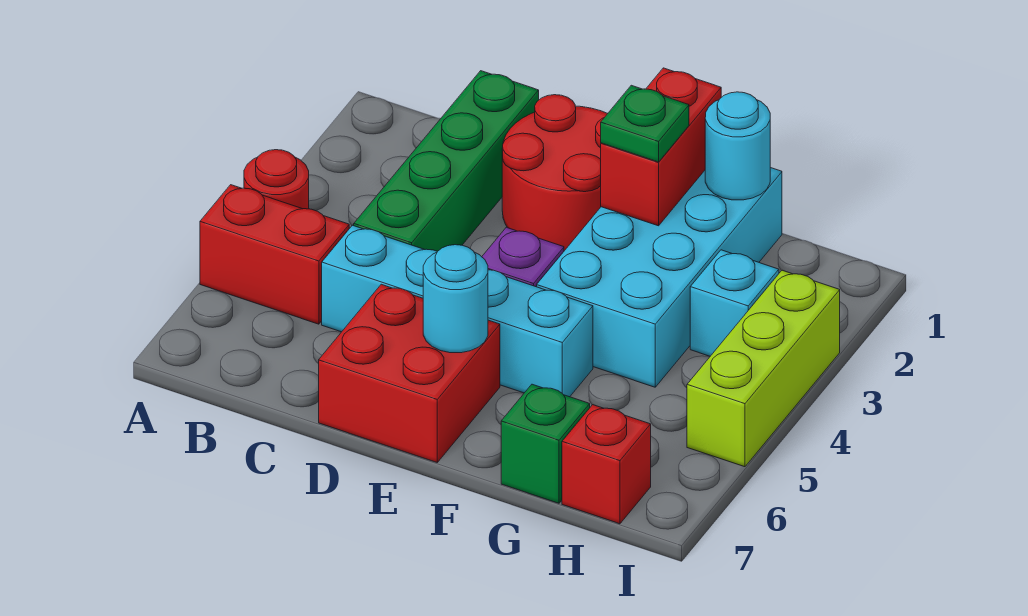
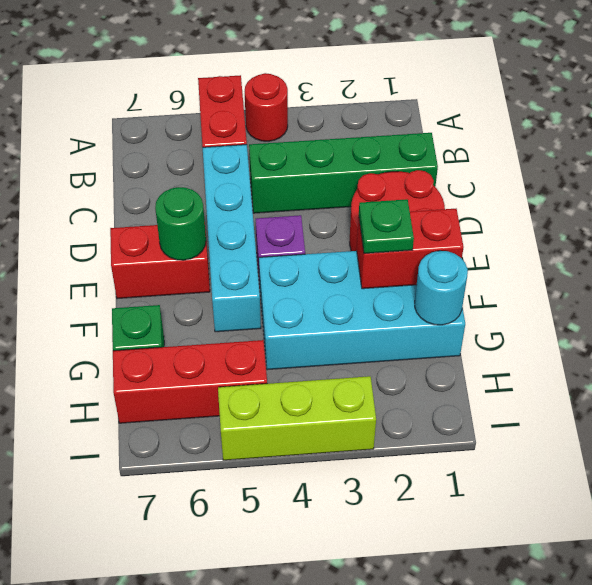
red brick D6:E7 level 1 -> red brick E6:E7 level 1
cyan round brick E6 level 2 -> green round brick E6 level 2
cyan brick H3 level 1 -> none
red brick H7 level 1 -> red brick H5:H7 level 1

